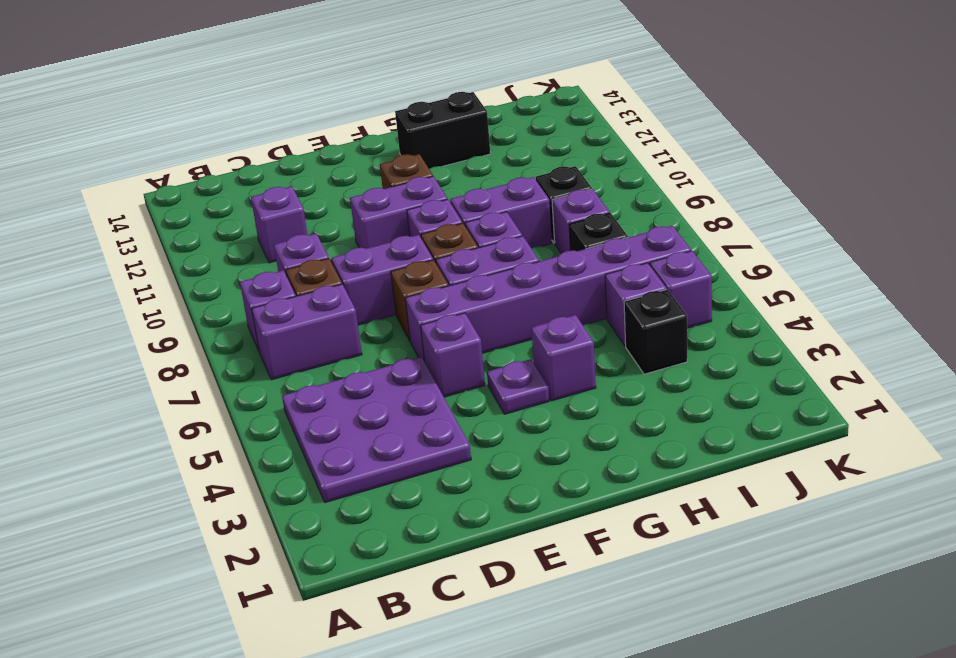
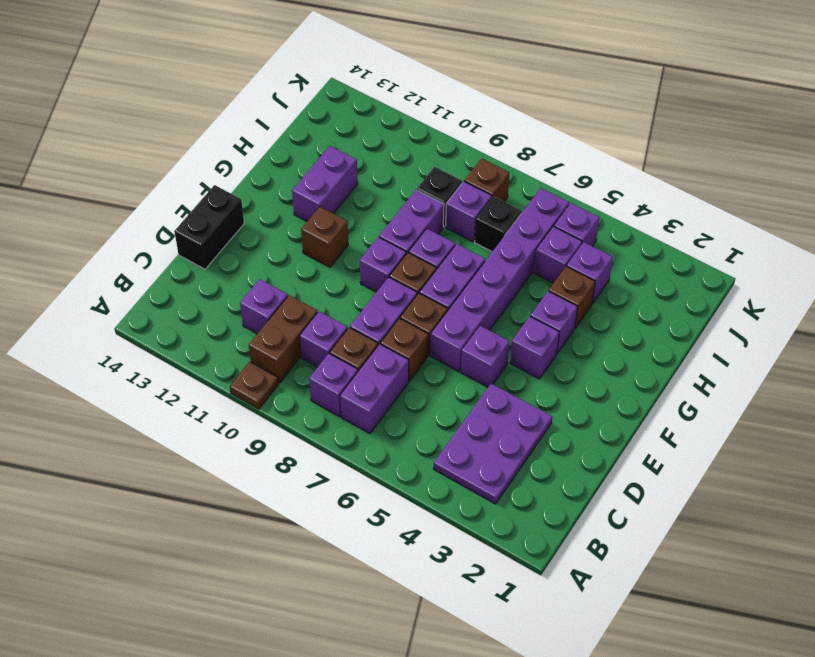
none -> brown plate A10 level 1
purple plate B3:D5 level 1 -> purple plate B3:D4 level 1
none -> brown brick B10:C10 level 1
none -> brown brick D7 level 1
purple brick E10:F10 level 1 -> purple brick G12:H12 level 1
purple plate F4 level 1 -> purple brick F4 level 1
black brick G13:H13 level 1 -> black brick D14:E14 level 1
none -> brown brick H4 level 1
black brick I4 level 1 -> purple brick I4 level 1
none -> brown brick J8 level 1

